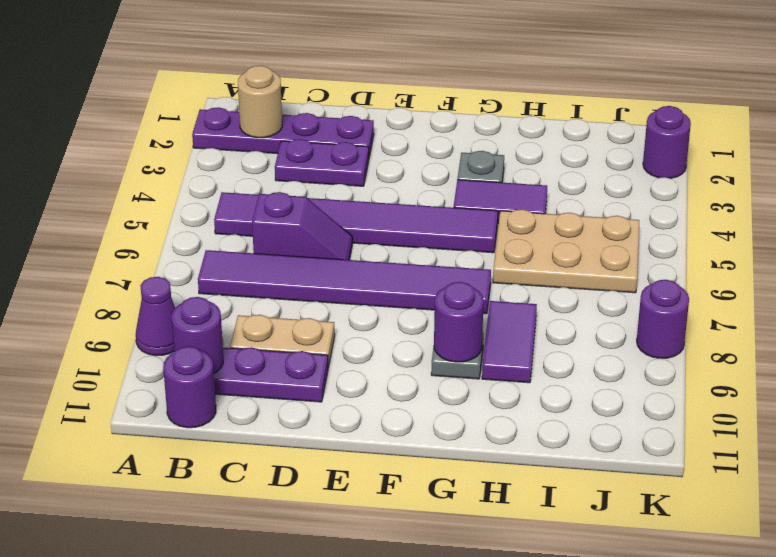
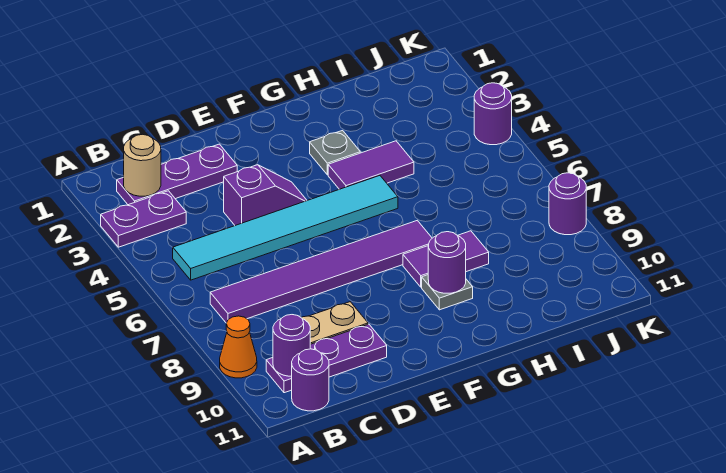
purple plate A2:D2 level 1 -> purple plate B2:D2 level 1
purple cone A9 level 1 -> orange cone A9 level 1
purple tile B5:G5 level 1 -> cyan tile B5:G5 level 1
purple plate C3:D3 level 1 -> purple plate A3:B3 level 1
purple slope C6:D6 level 1 top C -> purple slope D4:E4 level 1 top D
tan plate H5:J6 level 1 -> none
purple tile H8:H9 level 1 -> purple tile G8:H8 level 1
purple round brick K2 level 1 -> purple round brick K4 level 1

